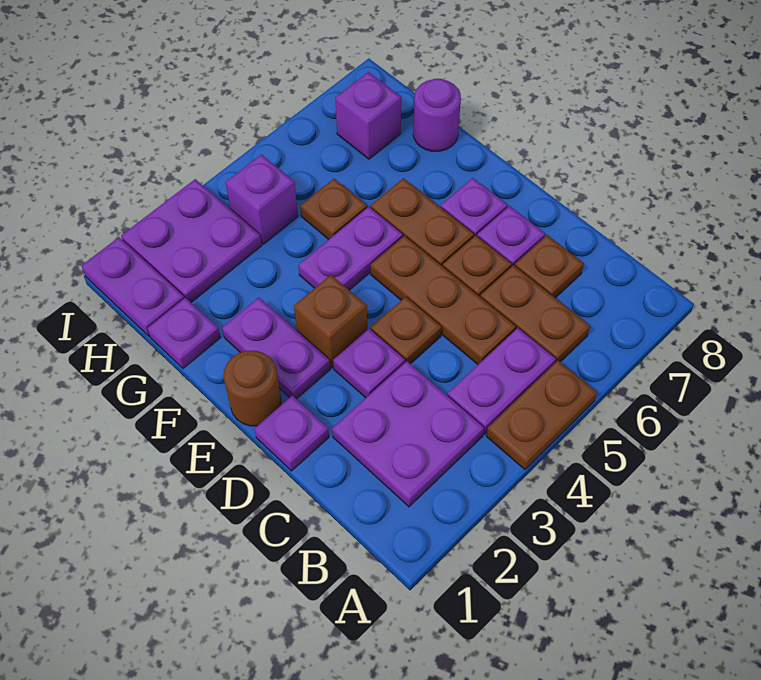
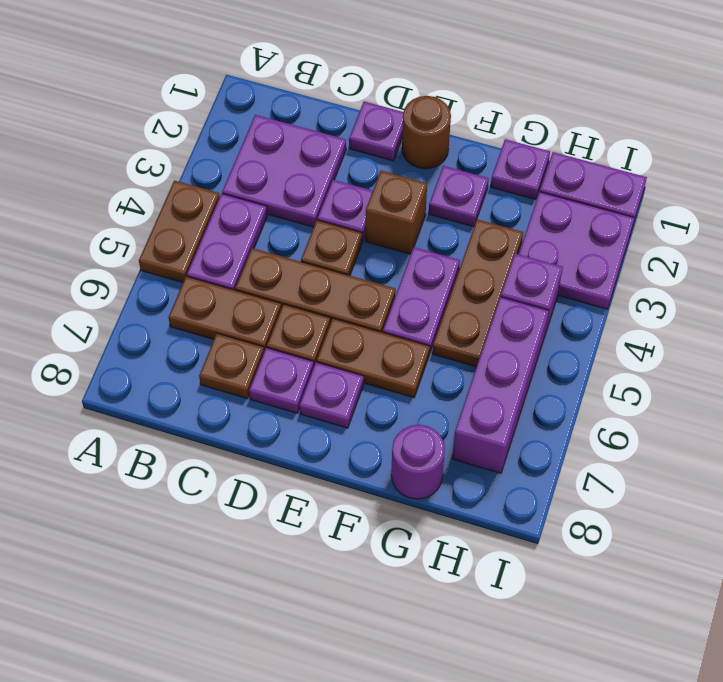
purple plate E2:F2 level 1 -> purple plate F2 level 1
brown plate G5 level 1 -> brown plate G3:G5 level 1
purple brick H7 level 1 -> purple brick H5:H7 level 1

